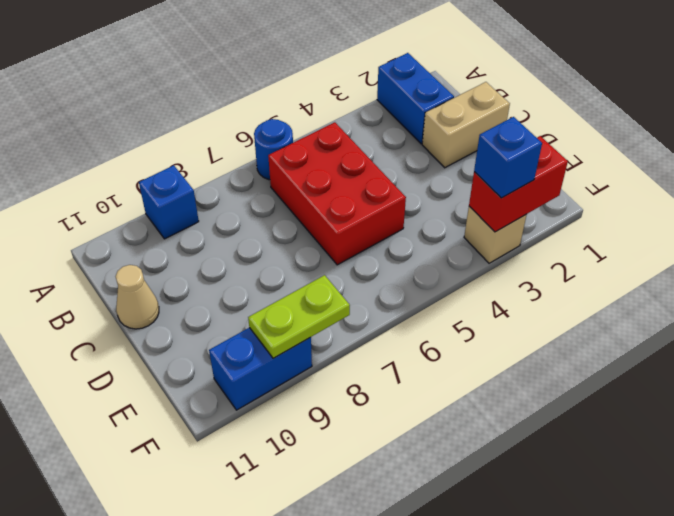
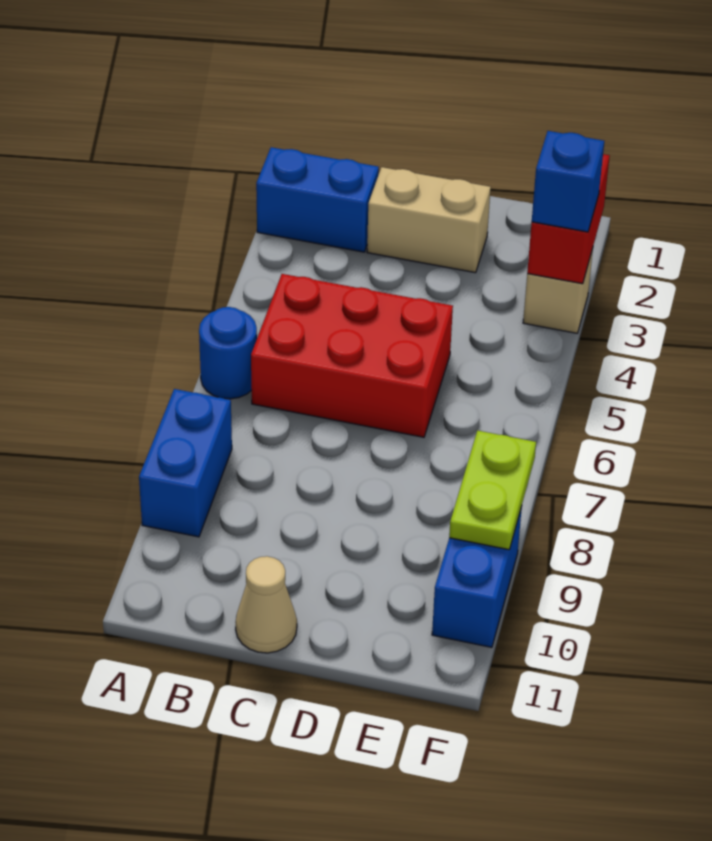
blue brick A9 level 1 -> blue brick A8:A9 level 1
tan brick C1:C2 level 1 -> tan brick C2:D2 level 1

